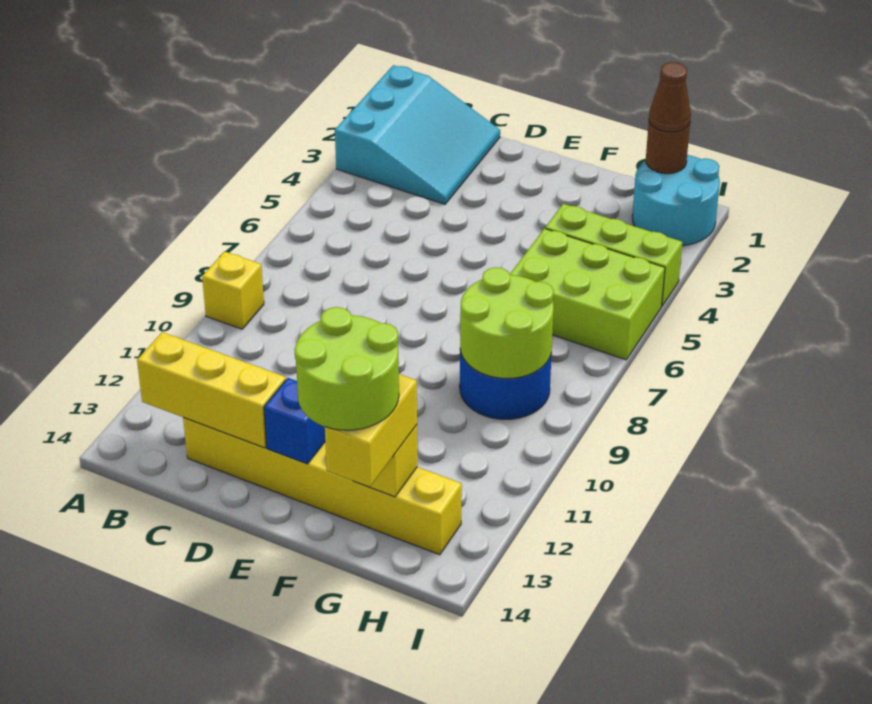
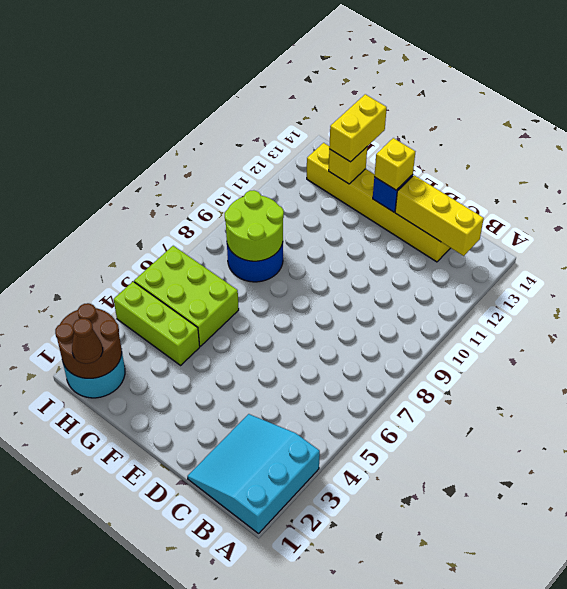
yellow brick A9 level 1 -> yellow brick E13 level 3
lime round brick F13:G14 level 4 -> none
brown round brick H1 level 2 -> brown round brick H1:I2 level 2

